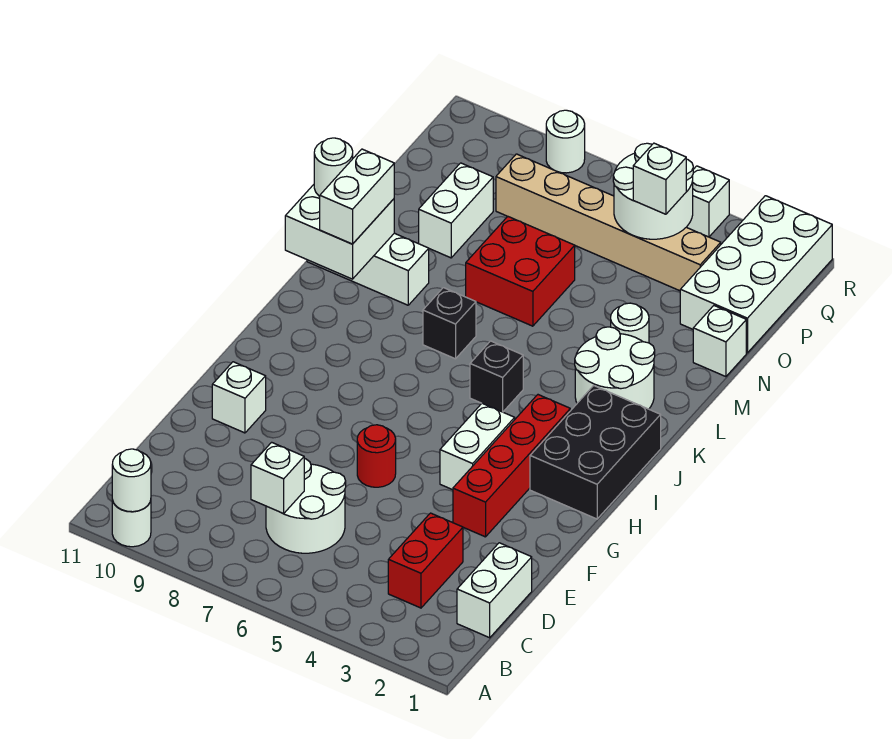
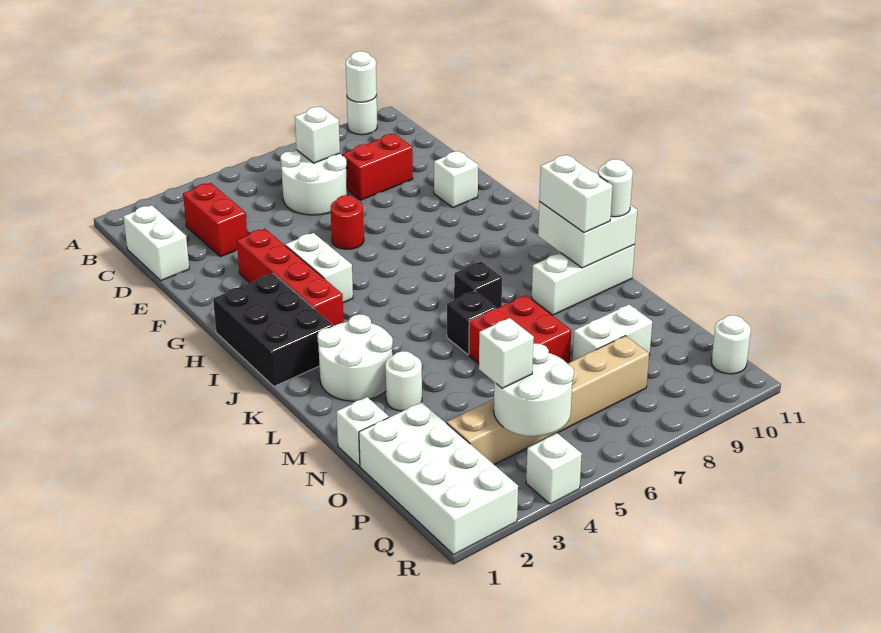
none -> red brick D8:D9 level 1
black brick J5 level 1 -> black brick L6 level 1
white brick N9:O9 level 1 -> white brick O8:O9 level 1
white round brick R8 level 1 -> white round brick Q11 level 1

